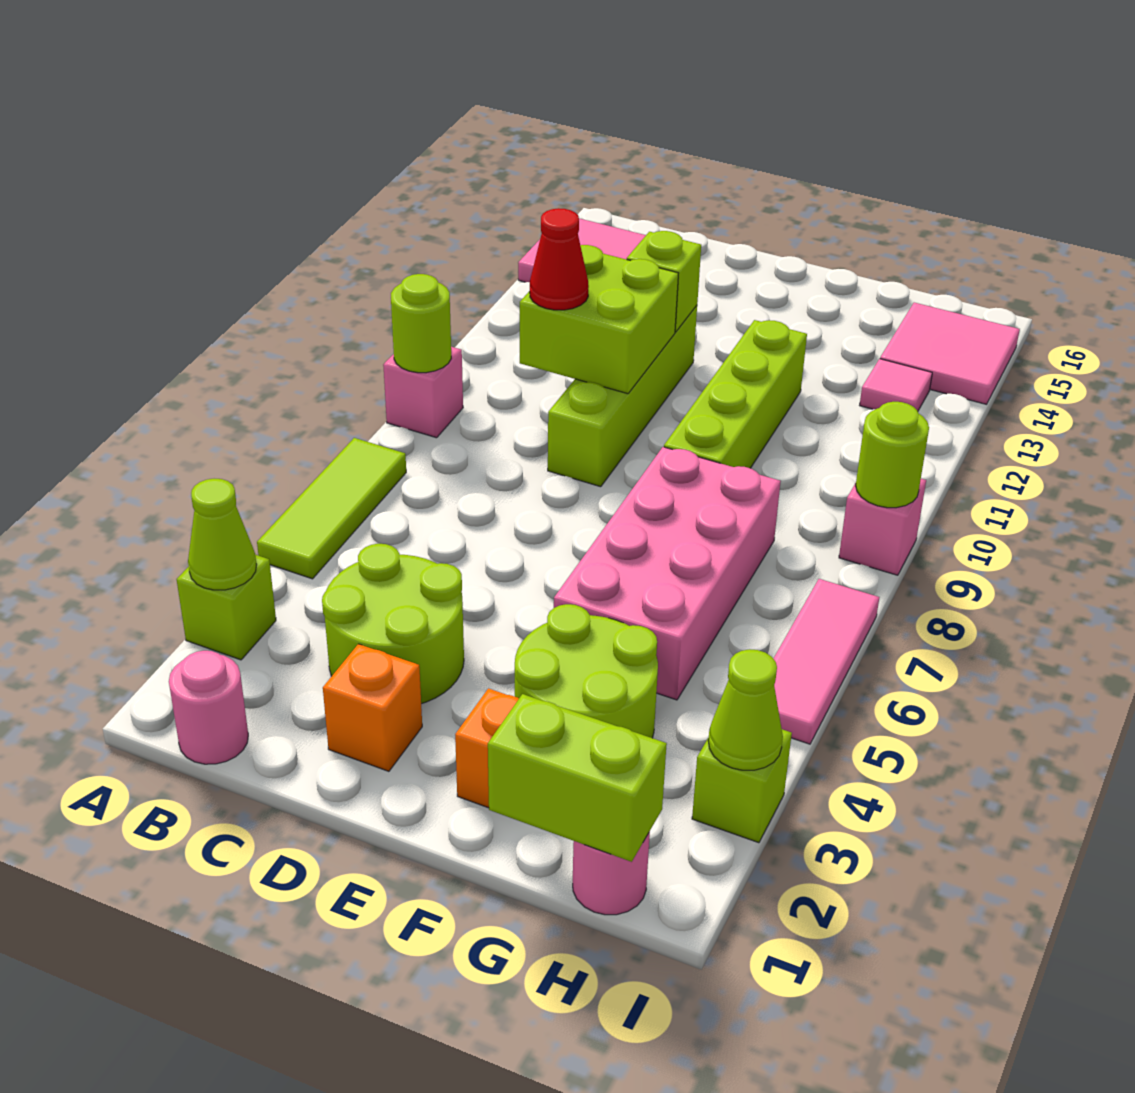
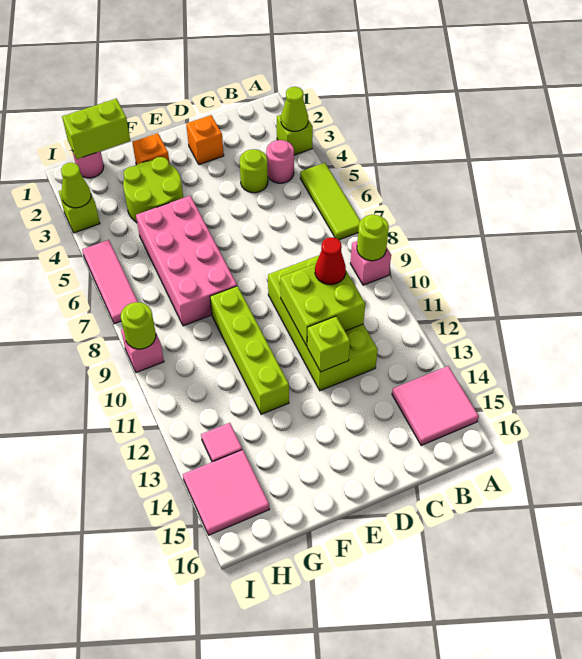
pink round brick B1 level 1 -> pink round brick B4 level 1
lime round brick C3:D4 level 1 -> lime round brick C4 level 1
lime brick D9:D12 level 1 -> lime brick C9:D12 level 1

